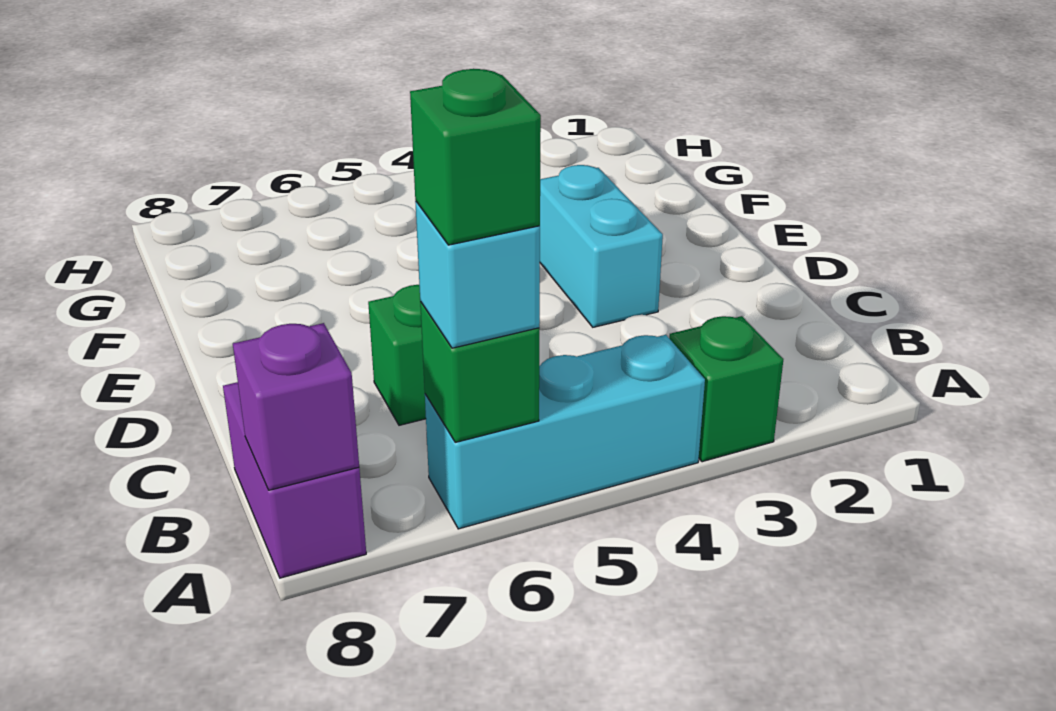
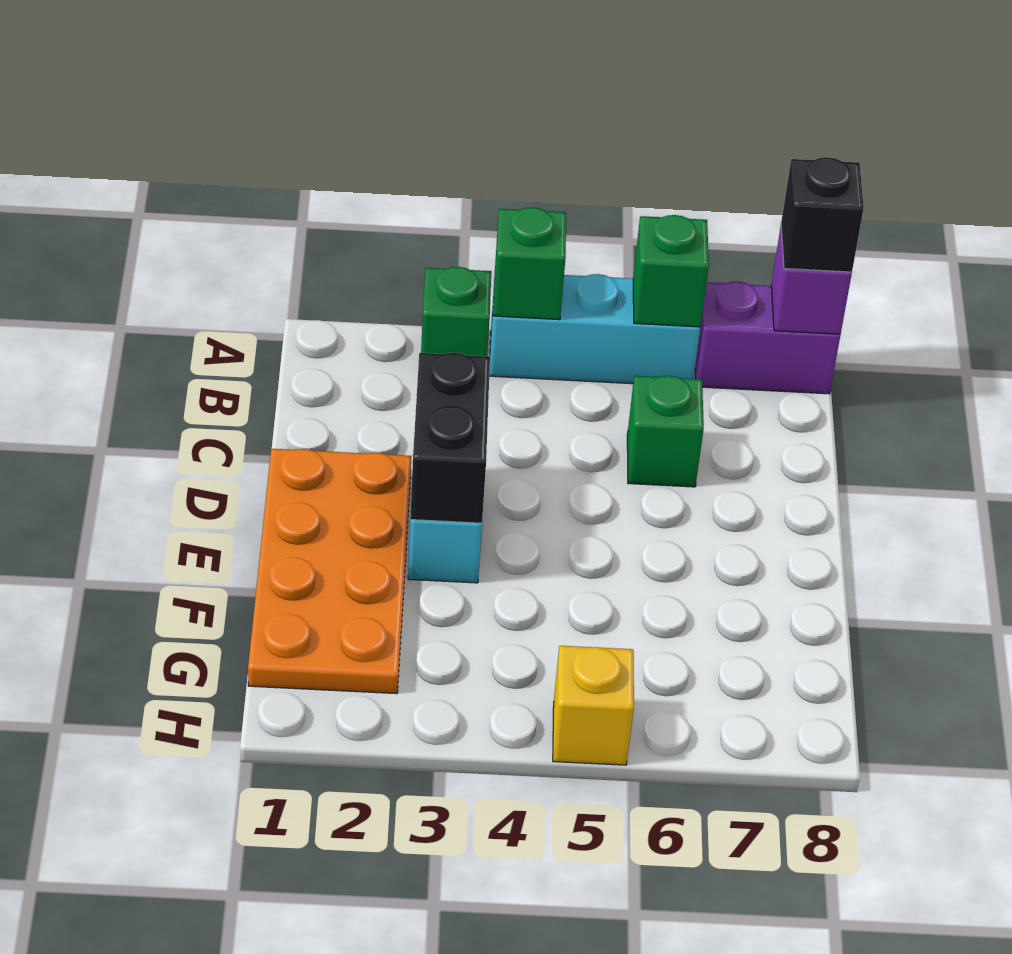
cyan brick A6 level 3 -> none
green brick A6 level 4 -> green brick A4 level 2
purple brick A8:B8 level 1 -> purple brick A7:A8 level 1
none -> black brick A8 level 3
none -> orange plate D1:G2 level 1
none -> black brick D3:E3 level 2
none -> yellow brick H5 level 1

